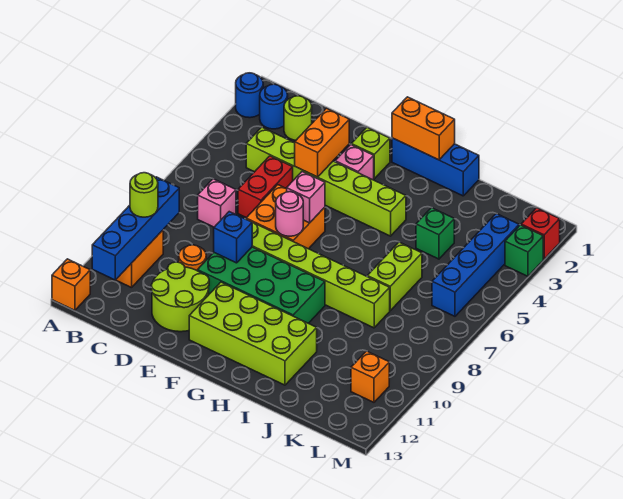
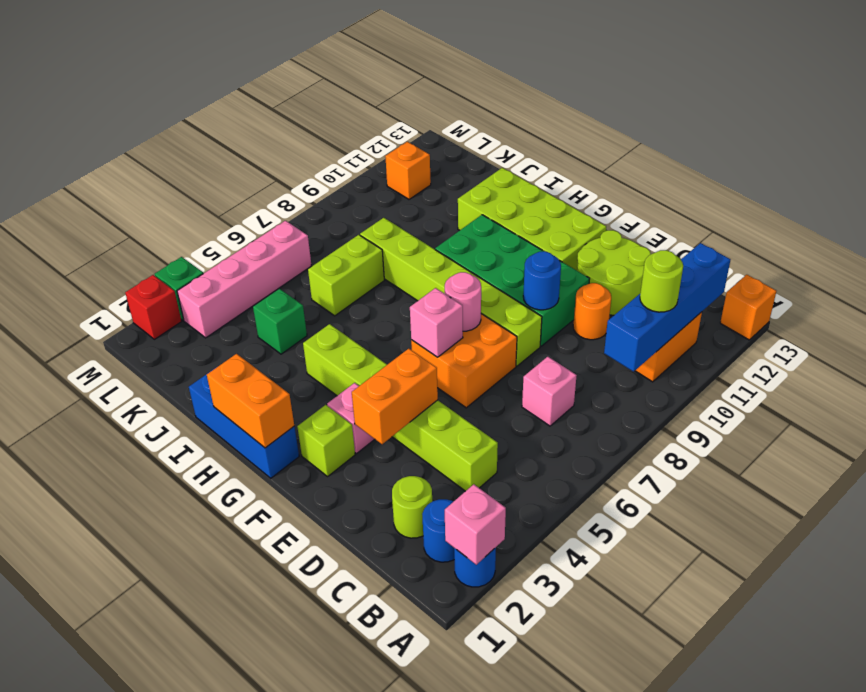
none -> pink brick A2 level 2
red brick D5:D6 level 1 -> none
blue brick E9 level 2 -> blue round brick E9 level 2
blue brick L3:L6 level 1 -> pink brick L3:L6 level 1

